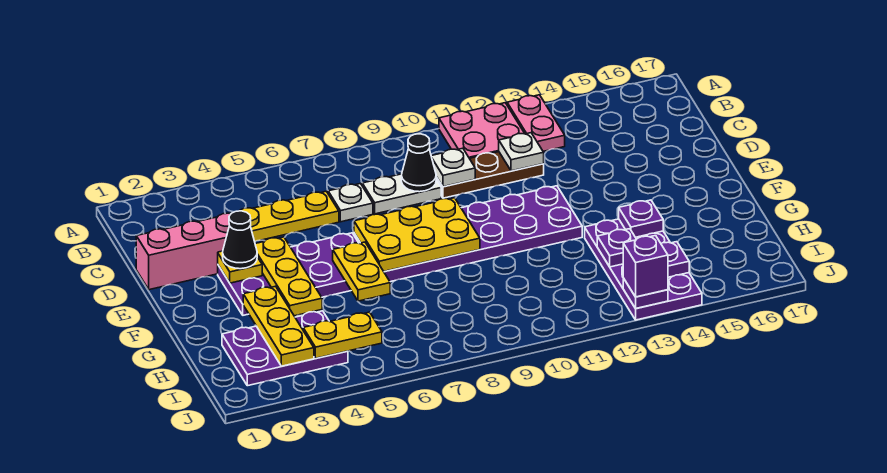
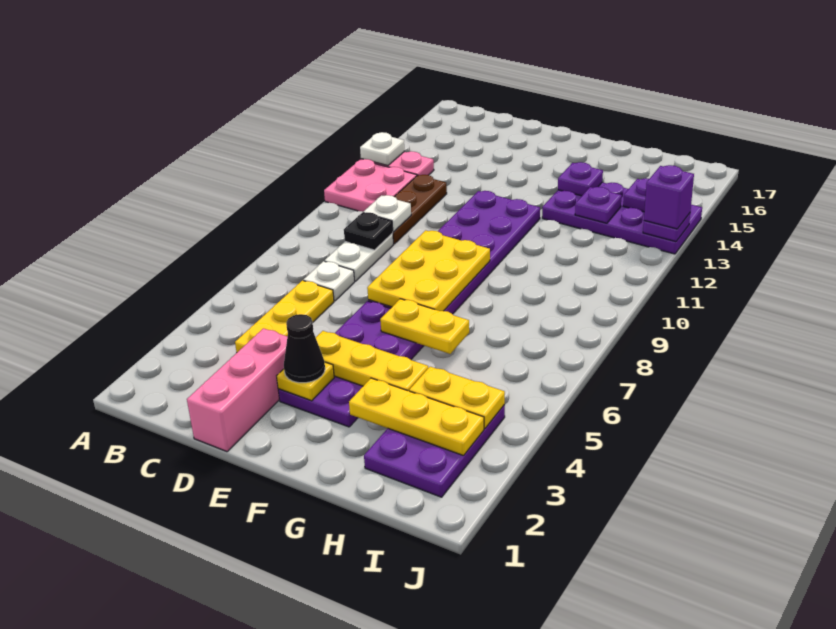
black cone C9 level 2 -> black plate C9 level 2
white plate C12 level 2 -> white plate A13 level 2
yellow plate I4:I5 level 2 -> yellow plate H4:I4 level 2

